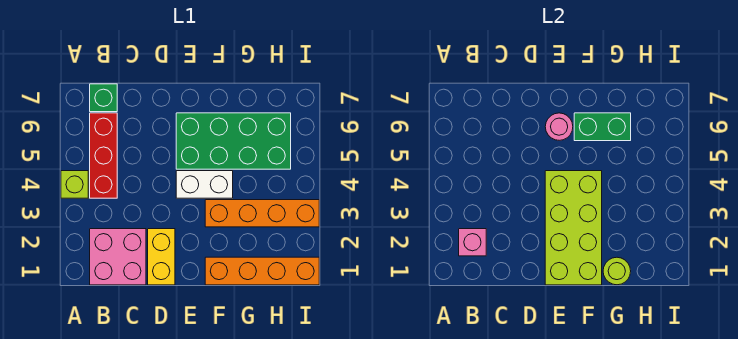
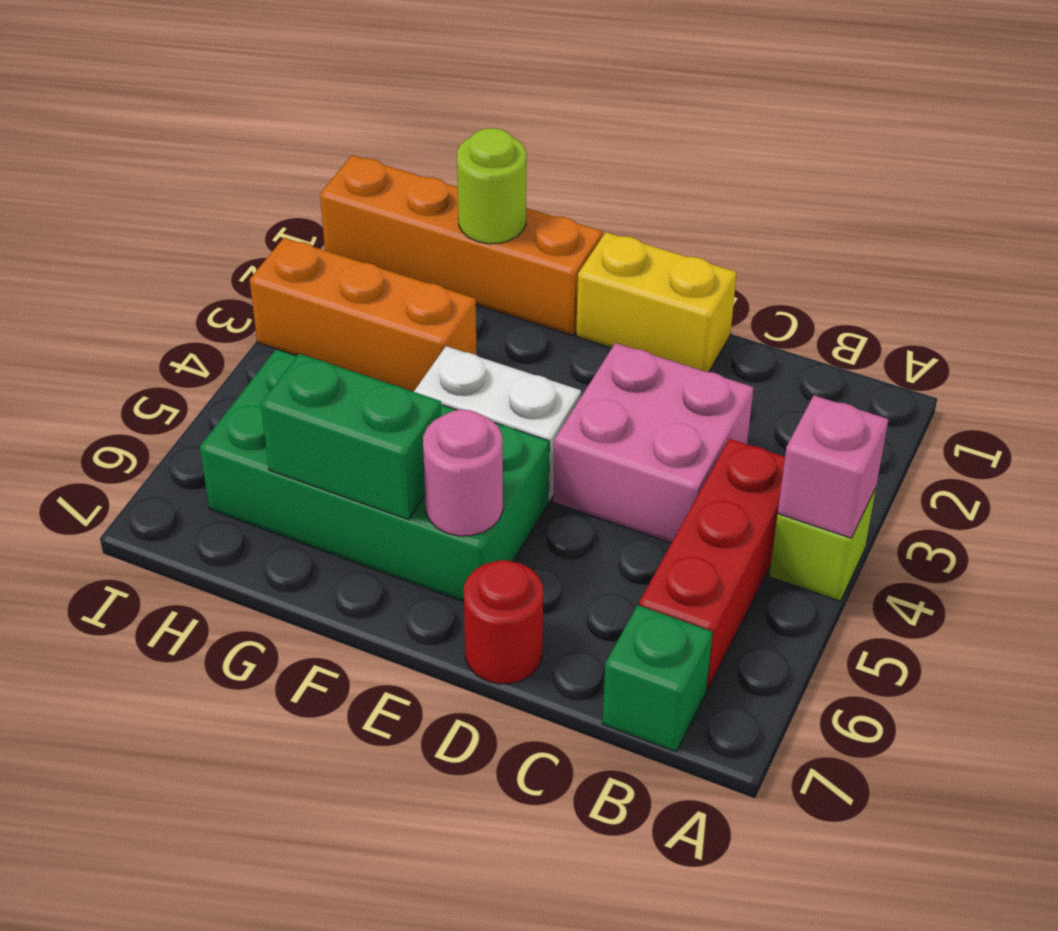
pink brick B1:C2 level 1 -> pink brick C3:D4 level 1
pink brick B2 level 2 -> pink brick A4 level 2
yellow brick D1:D2 level 1 -> yellow brick D1:E1 level 1
none -> red round brick D7 level 1
lime brick E1:F4 level 2 -> none
orange brick F3:I3 level 1 -> orange brick G3:I3 level 1

